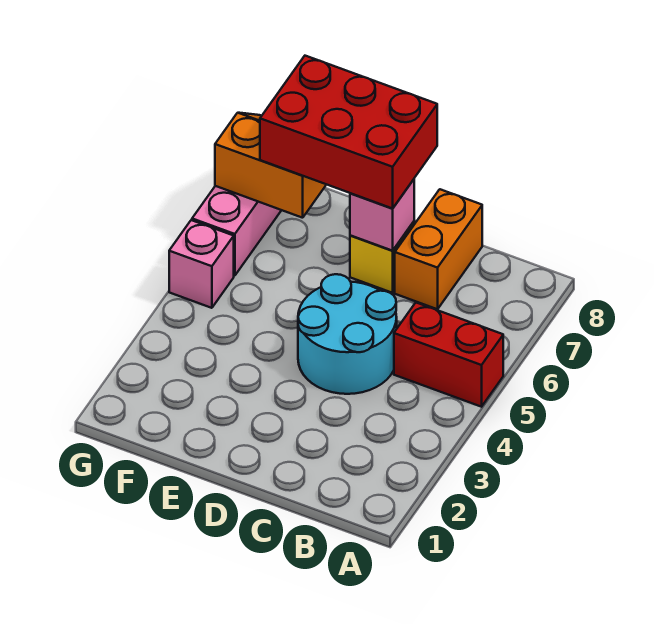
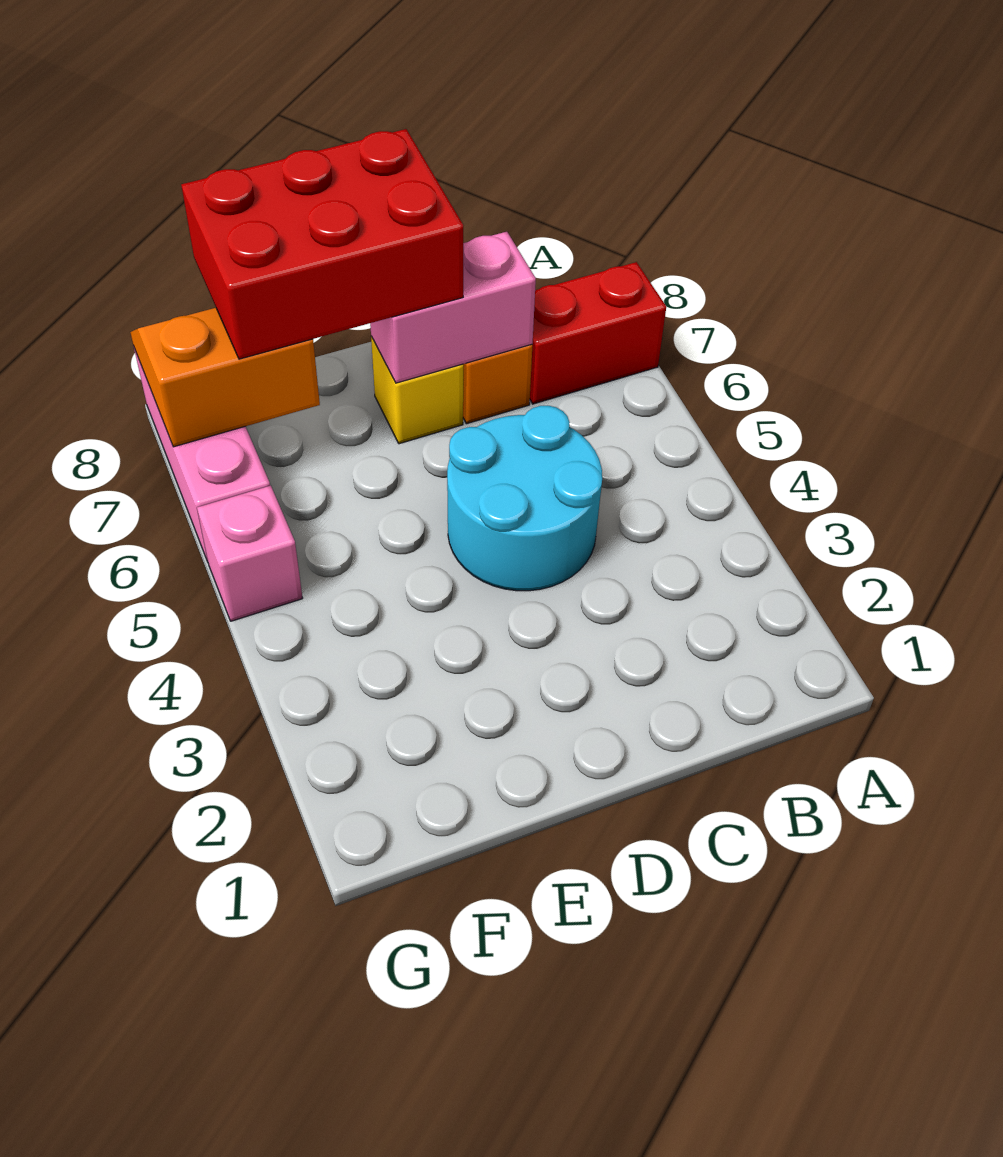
red brick A5:B5 level 1 -> red brick A7:B7 level 1
pink brick D7 level 2 -> pink brick C7:D7 level 2

